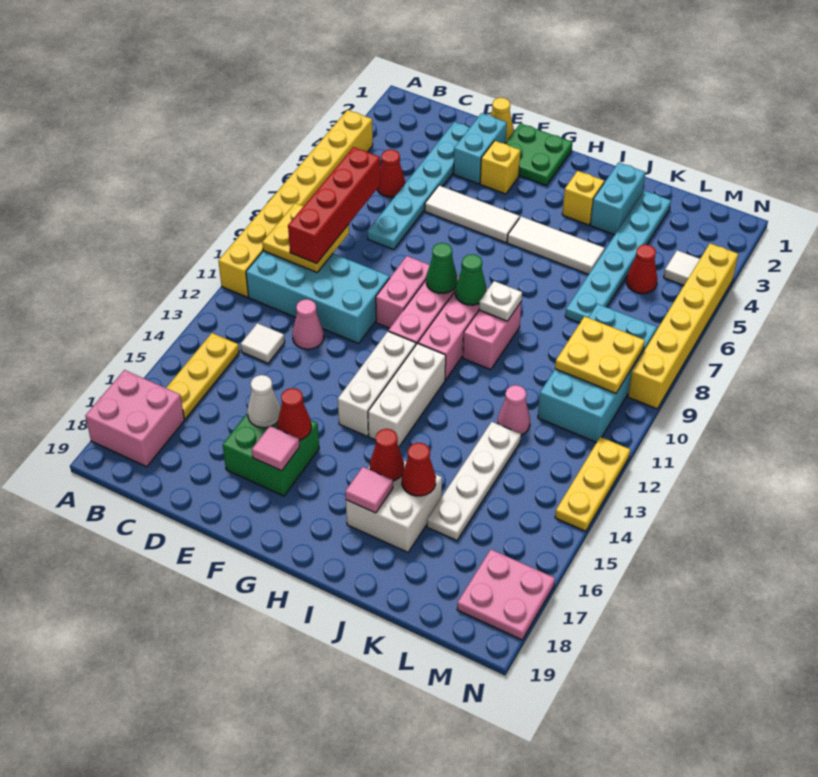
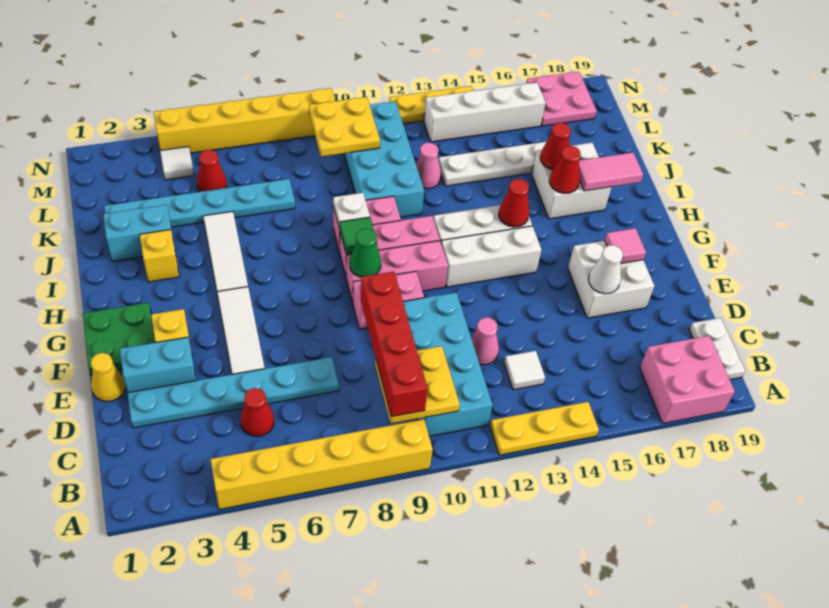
yellow brick A4:A11 level 1 -> yellow brick A4:A9 level 1
yellow plate B14:B16 level 1 -> yellow plate A12:A14 level 1
none -> white plate B19:C19 level 1
red brick C7:C10 level 3 -> red brick B9:E9 level 3
green brick E16:F17 level 1 -> white brick E16:F17 level 1
red cone F16 level 2 -> red cone H14 level 2
green cone H9 level 2 -> green tile H9 level 2
pink tile I17 level 2 -> pink tile I17:I18 level 2
cyan brick L8:M11 level 1 -> cyan brick J10:M11 level 1
none -> white brick M13:M16 level 1

